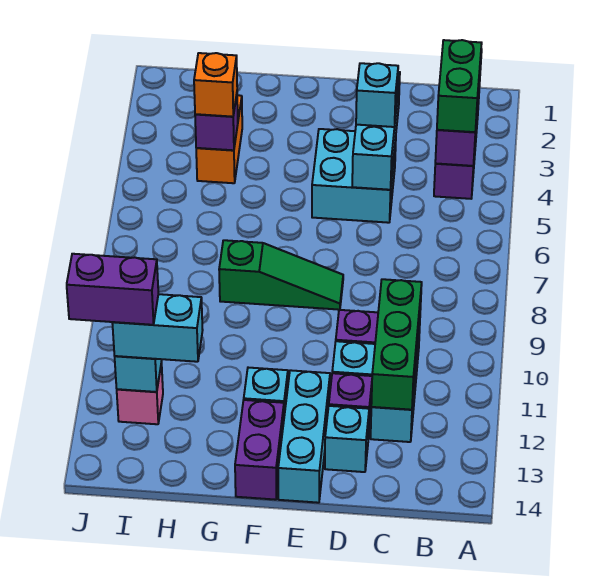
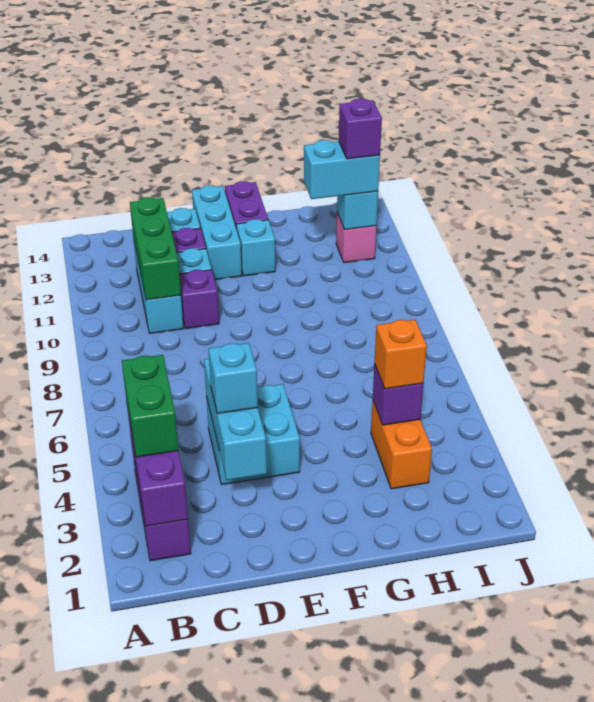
green slope E8:G8 level 1 top G -> none
purple brick I12:J12 level 4 -> purple brick I12 level 4

